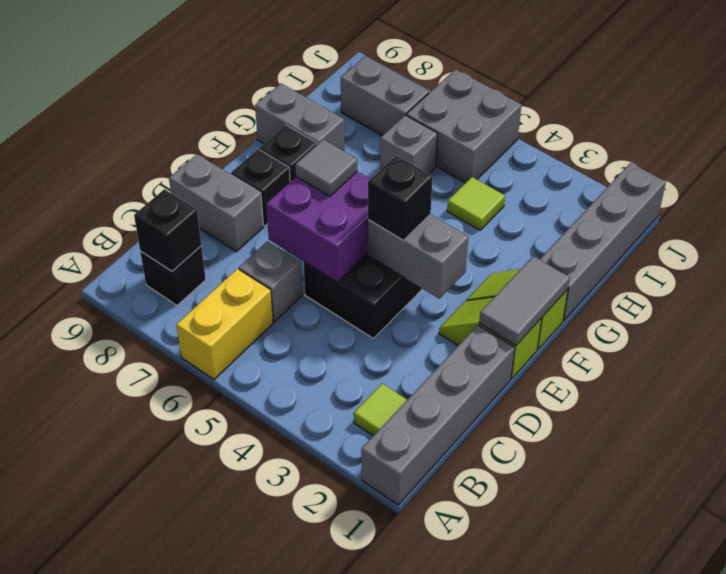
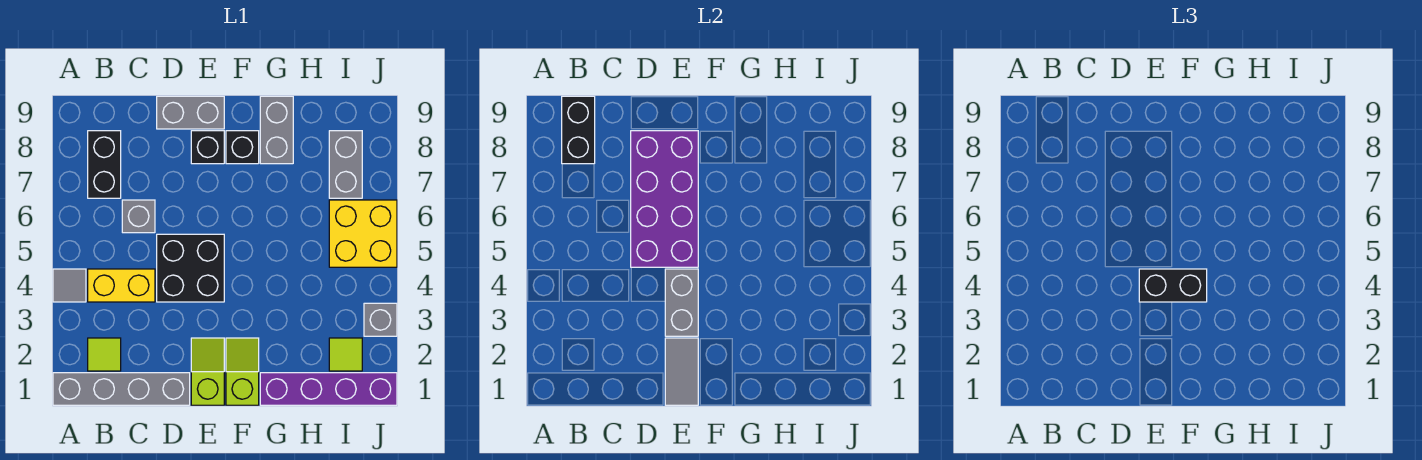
yellow brick A6:B6 level 1 -> yellow brick B4:C4 level 1
black brick B8 level 1 -> black brick B7:B8 level 1
black brick B8 level 2 -> black brick B8:B9 level 2
purple brick D5:E6 level 2 -> purple brick D5:E8 level 2
grey brick D8:D9 level 1 -> grey brick D9:E9 level 1
grey tile E1:F1 level 2 -> grey tile E1:E2 level 2
black brick E4 level 3 -> black brick E4:F4 level 3
grey tile E6 level 3 -> grey tile A4 level 1
grey brick G1:J1 level 1 -> purple brick G1:J1 level 1
lime tile H4 level 1 -> lime tile I2 level 1
grey brick H6 level 1 -> grey brick J3 level 1
grey brick I5:J6 level 1 -> yellow brick I5:J6 level 1

